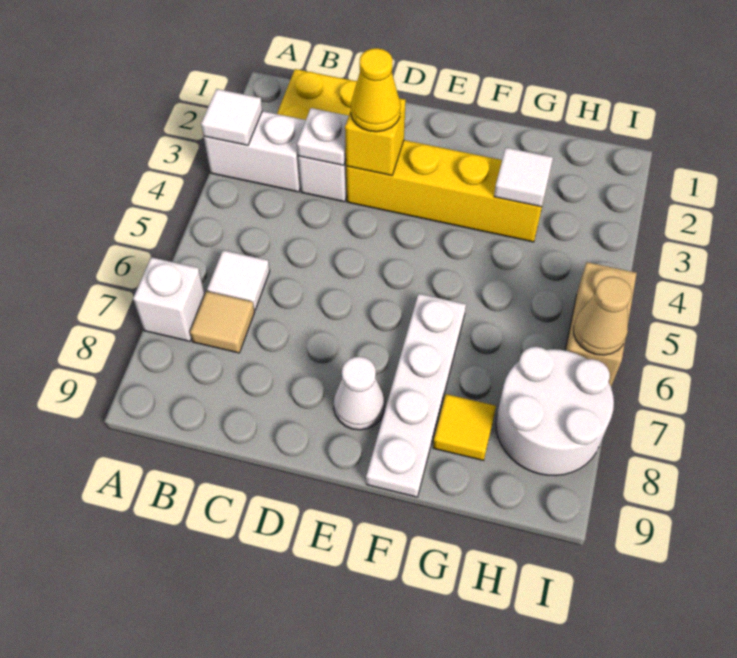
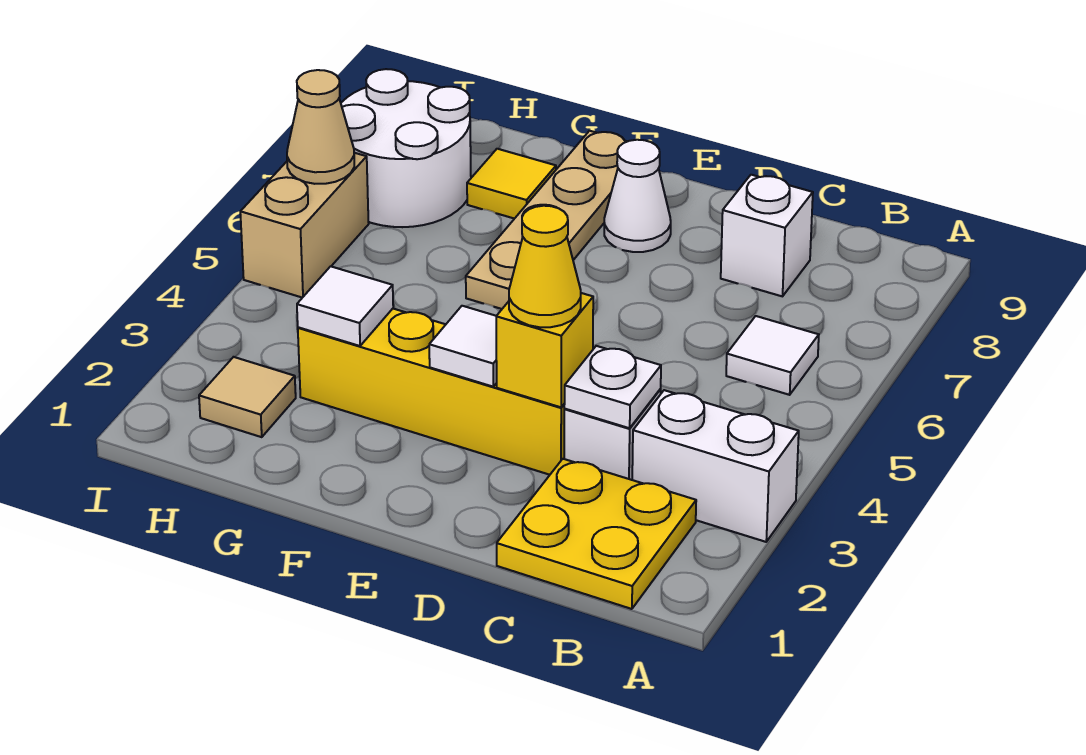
white tile A3 level 2 -> white tile E3 level 2
white brick A7 level 1 -> white brick C8 level 1
tan tile B7 level 1 -> tan tile H2 level 1
white plate F6:F9 level 1 -> tan plate F6:F9 level 1

